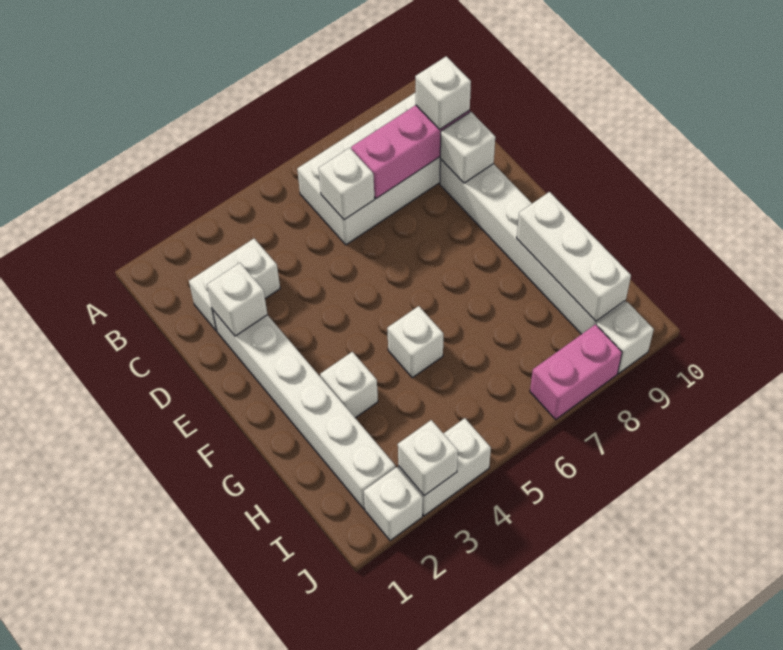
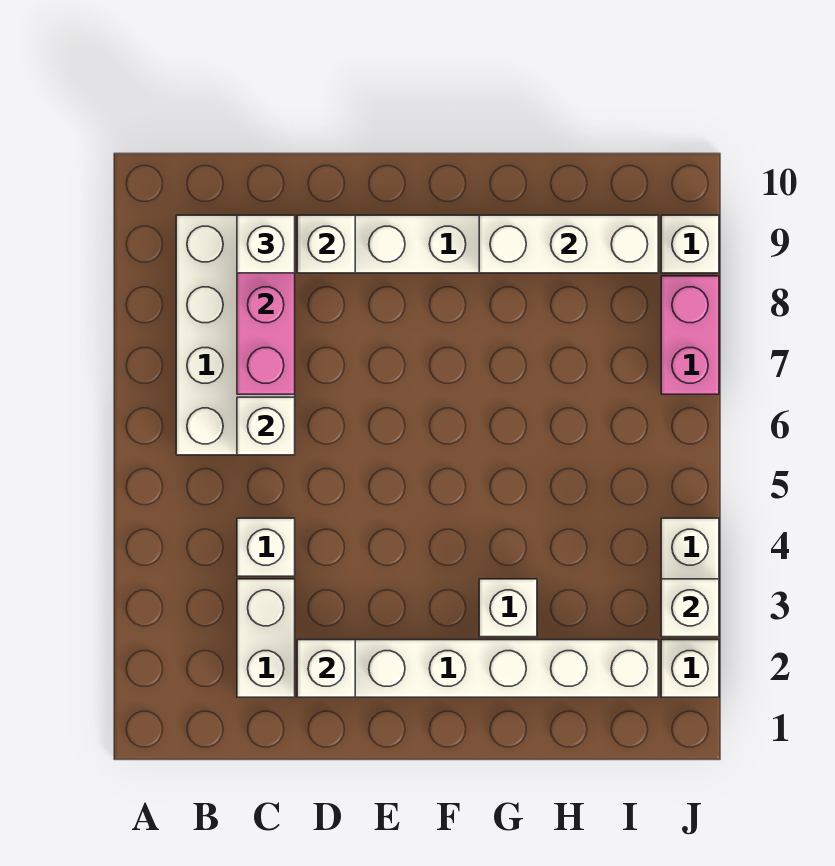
white brick G5 level 1 -> white brick C4 level 1

